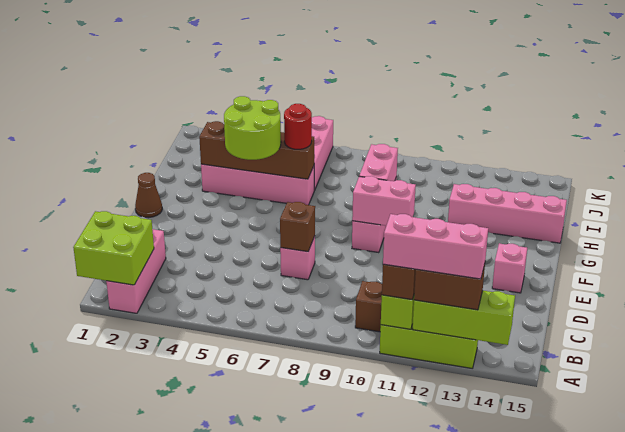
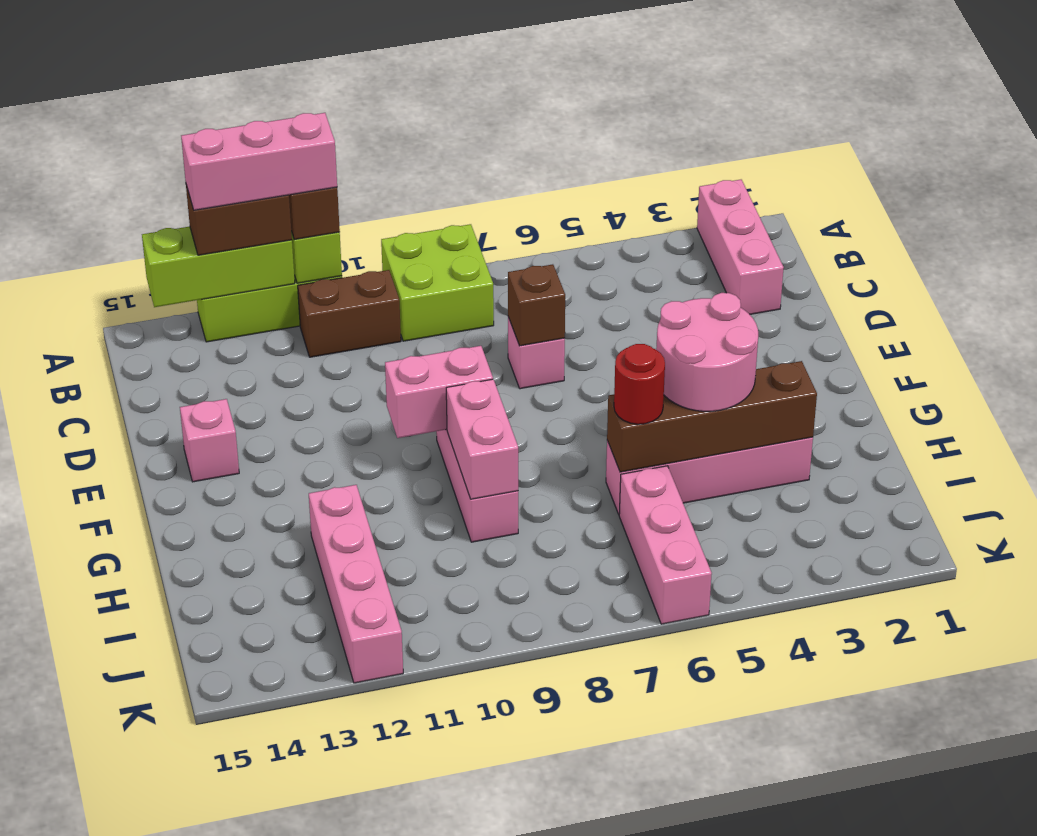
lime brick A1:B2 level 2 -> lime brick A8:B9 level 1
brown cone F1 level 1 -> none
lime round brick G4:H5 level 3 -> pink round brick G4:H5 level 3
pink brick H12:H15 level 1 -> pink brick H12:K12 level 1

